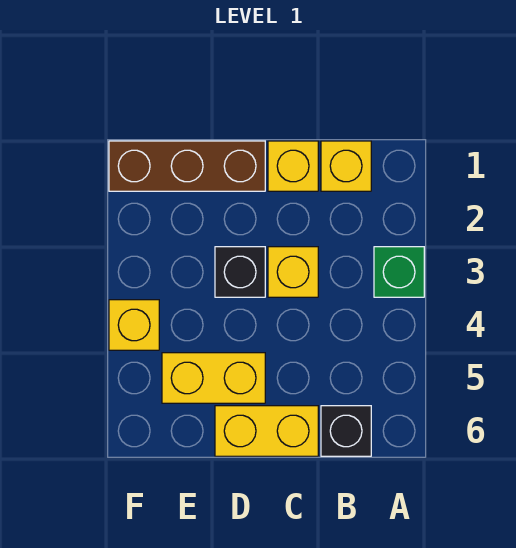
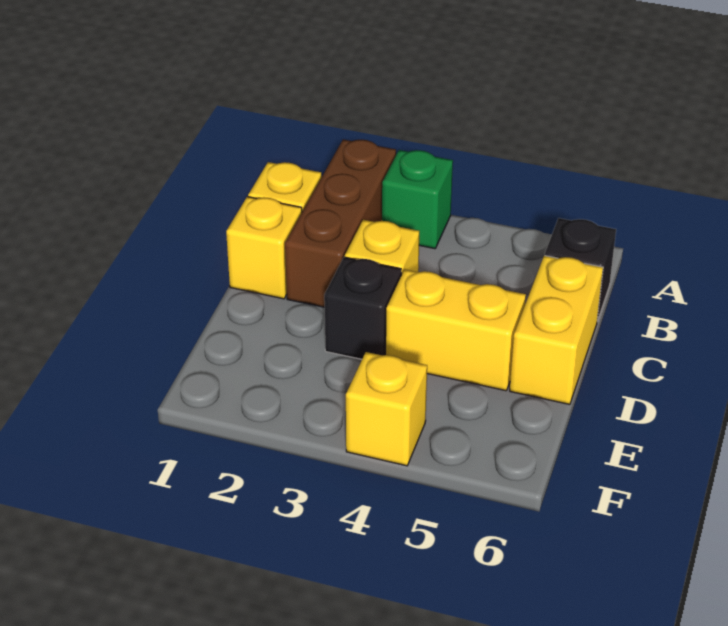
brown brick D1:F1 level 1 -> brown brick A2:C2 level 1
yellow brick D5:E5 level 1 -> yellow brick D4:D5 level 1

